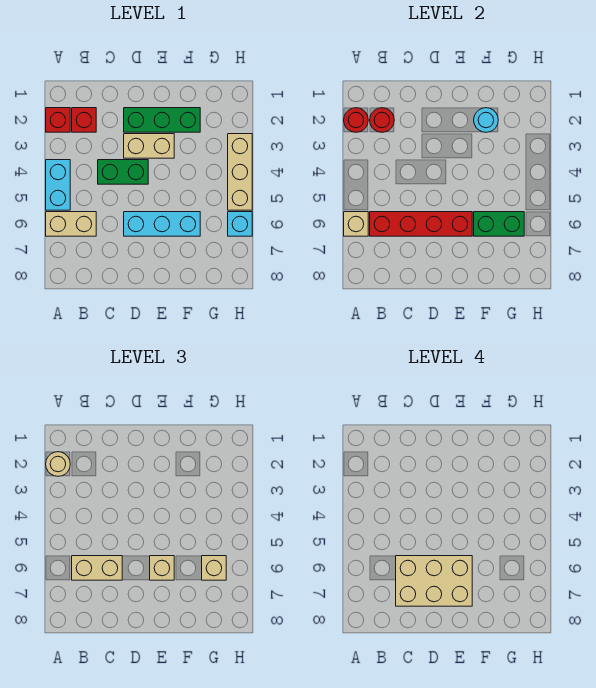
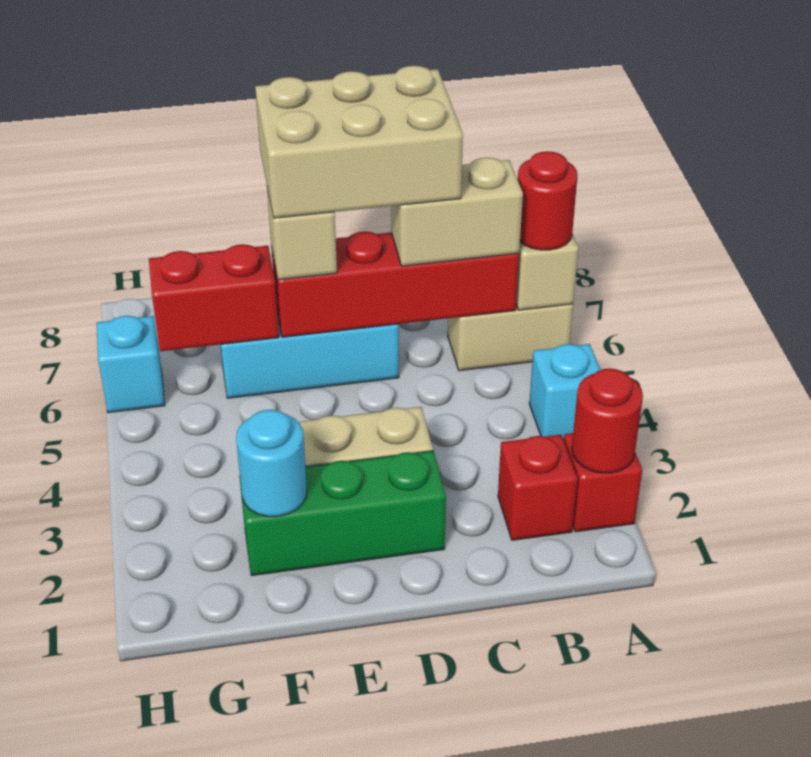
tan round brick A2 level 3 -> none
cyan brick A4:A5 level 1 -> cyan brick A4 level 1
red round brick B2 level 2 -> red round brick A6 level 3
green brick C4:D4 level 1 -> none
green brick F6:G6 level 2 -> red brick F6:G6 level 2
tan brick G6 level 3 -> none
tan brick H3:H5 level 1 -> none

